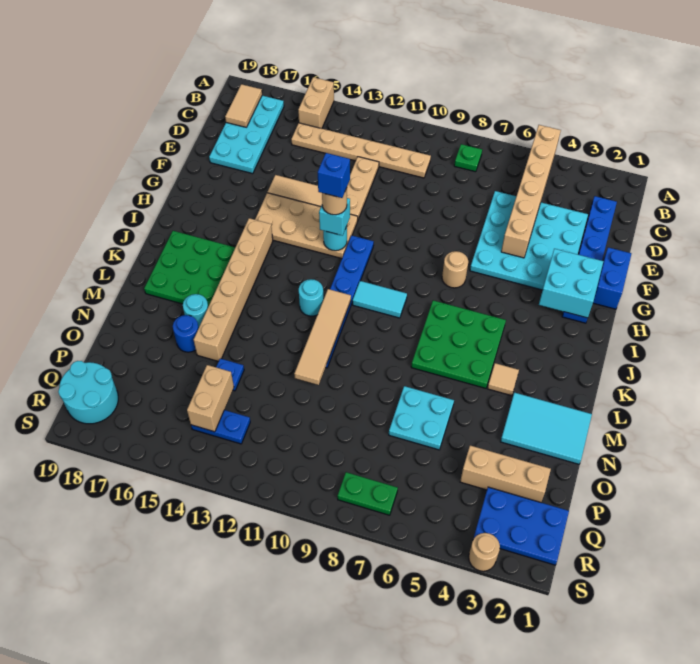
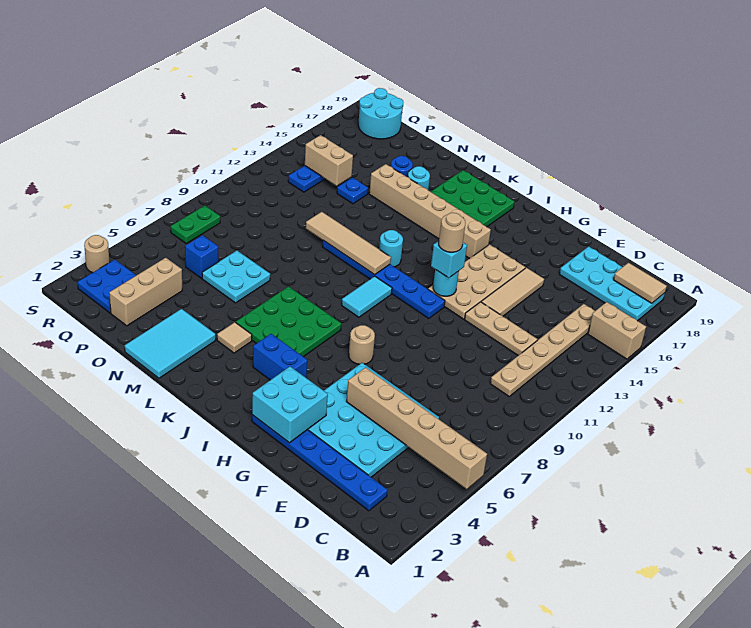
green plate B8 level 1 -> none
blue brick F1:G1 level 1 -> blue brick I4:J4 level 1
blue brick H12 level 5 -> blue brick P6 level 1
blue plate Q1:R3 level 1 -> blue plate Q2:R3 level 1

